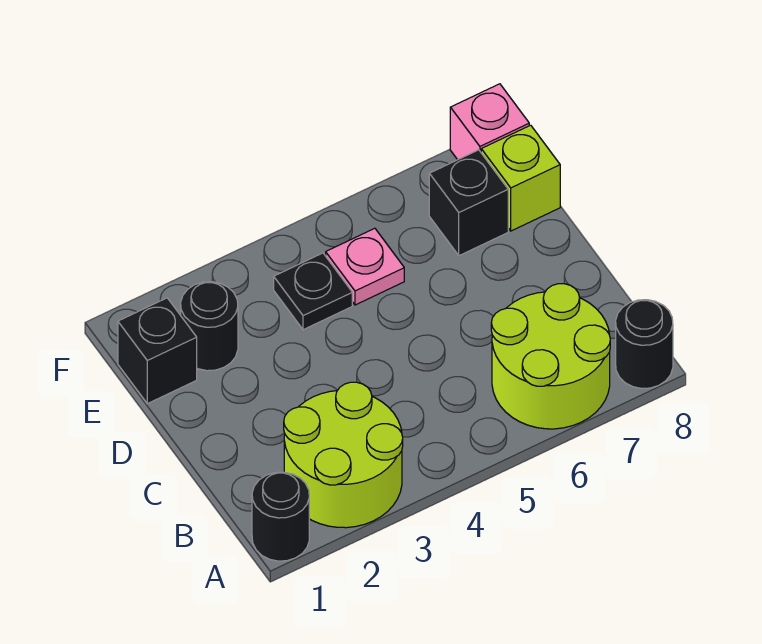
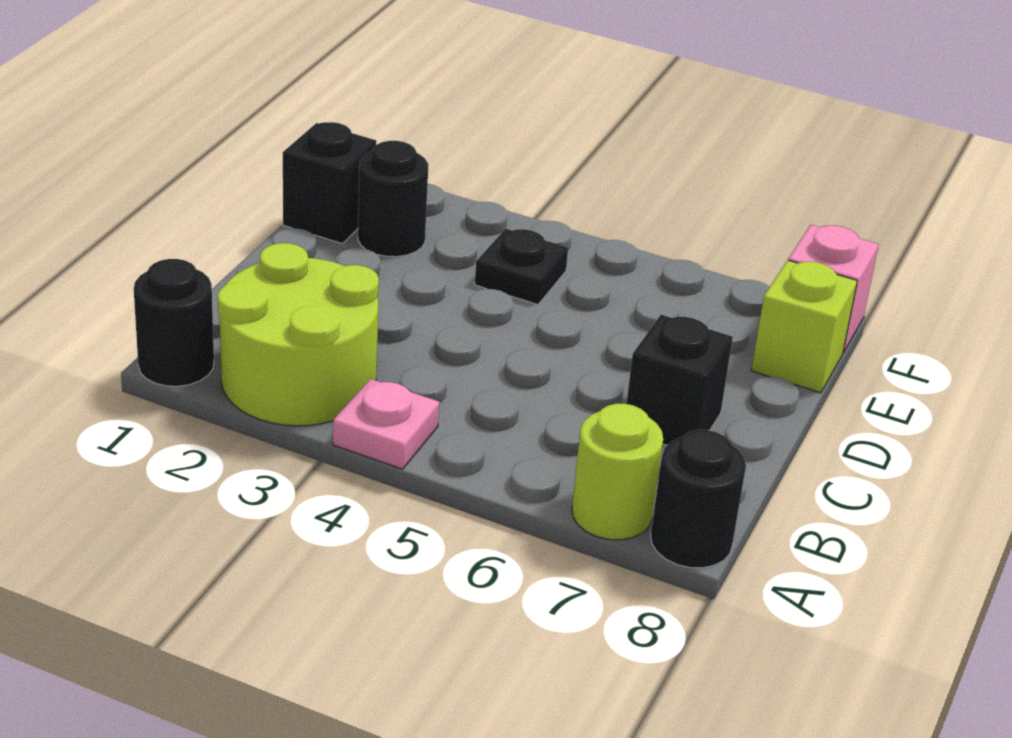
lime round brick A6:B7 level 1 -> lime round brick A7 level 1
pink plate E5 level 1 -> pink plate A4 level 1
black brick E7 level 1 -> black brick C7 level 1

